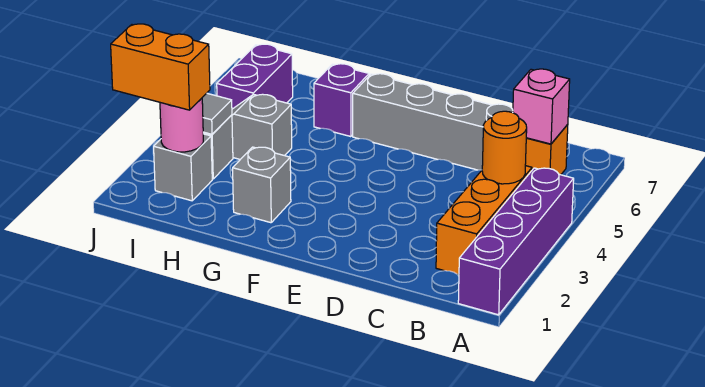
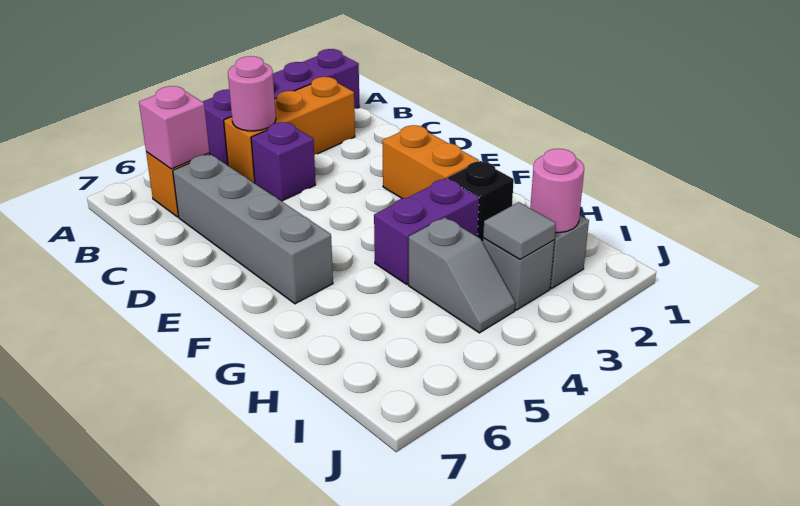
orange round brick B4 level 2 -> pink round brick B4 level 2
grey brick G2 level 1 -> black brick G2 level 1
purple brick G6 level 1 -> purple brick C4 level 1
orange brick I2:J2 level 3 -> orange brick E2:F2 level 1
purple brick I5:I6 level 1 -> purple brick G3:G4 level 1

